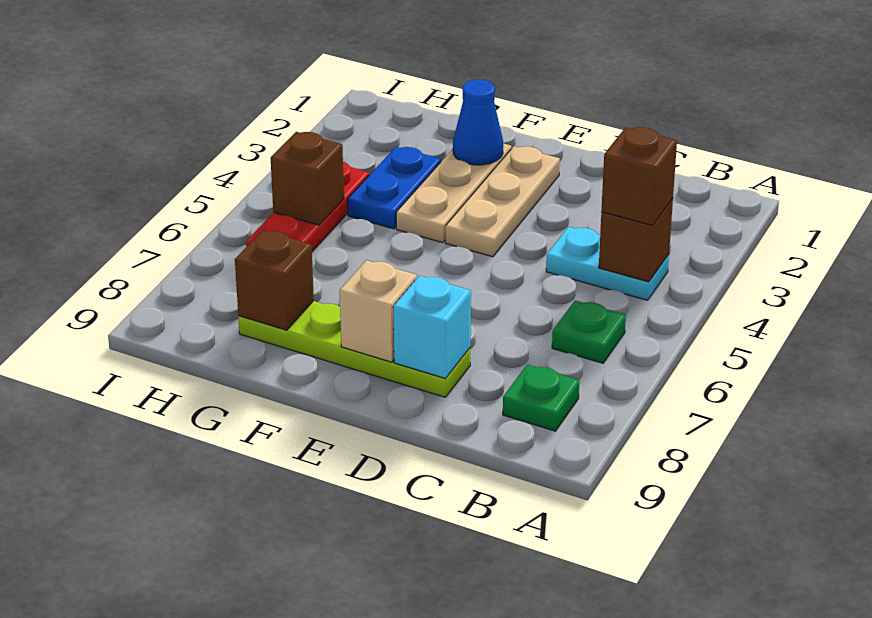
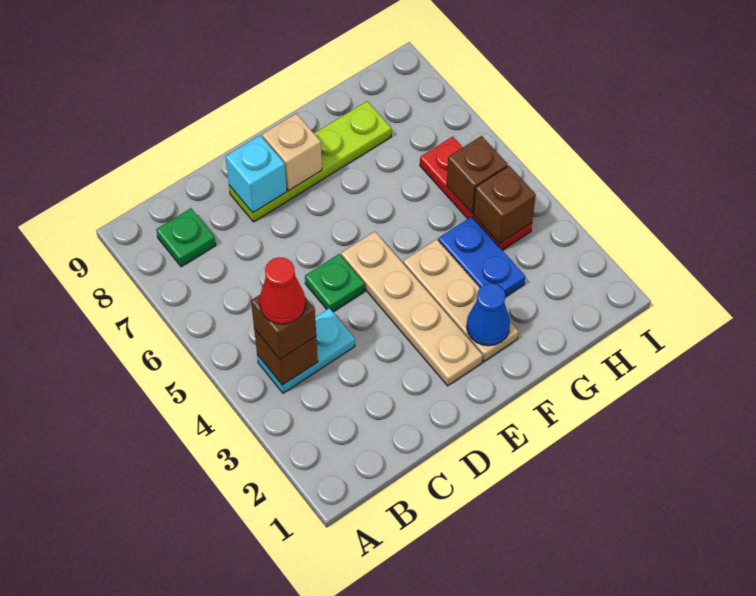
none -> red cone B4 level 4
green plate B6 level 1 -> green plate D5 level 1
tan plate E2:E4 level 1 -> tan plate E2:E5 level 1
brown brick G8 level 2 -> brown brick H4 level 2

